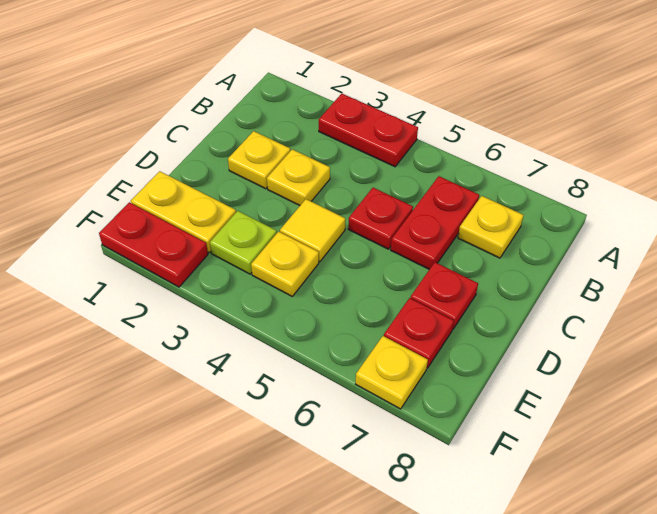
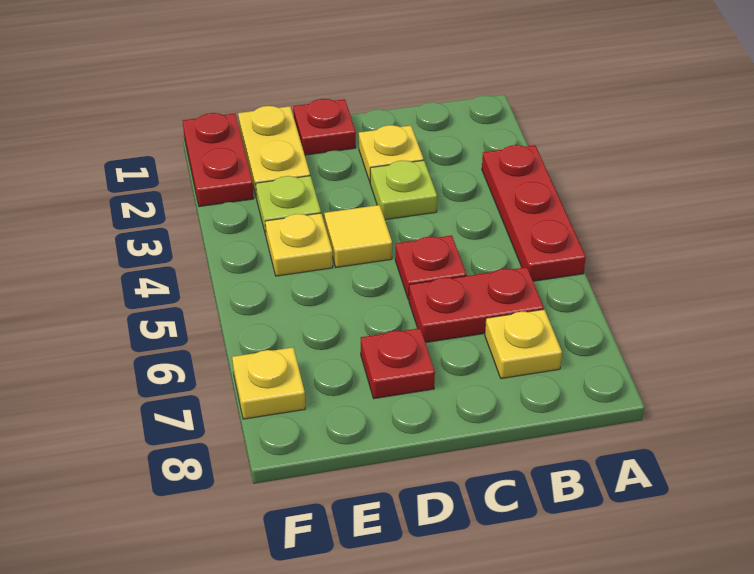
red plate A3:A4 level 1 -> red plate A3:A5 level 1
yellow plate C3 level 1 -> lime plate C3 level 1
red plate E7 level 1 -> red plate D1 level 1

